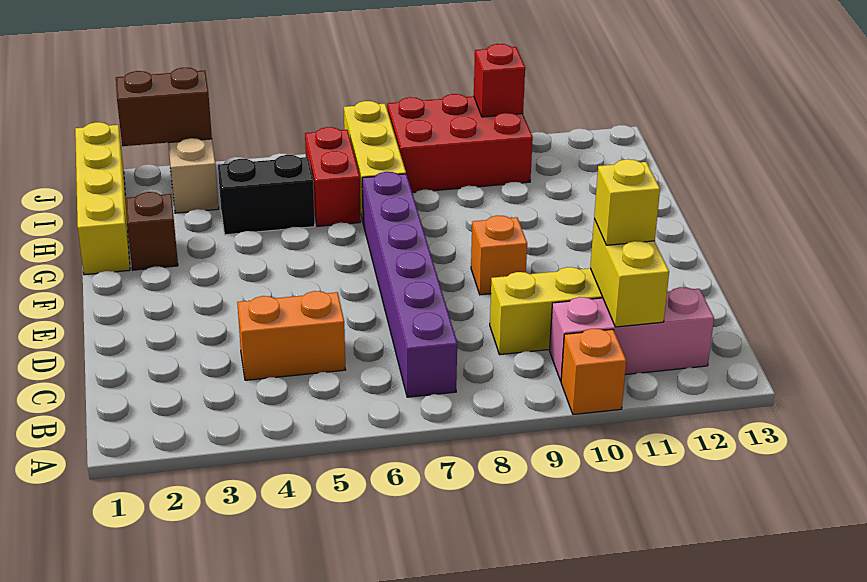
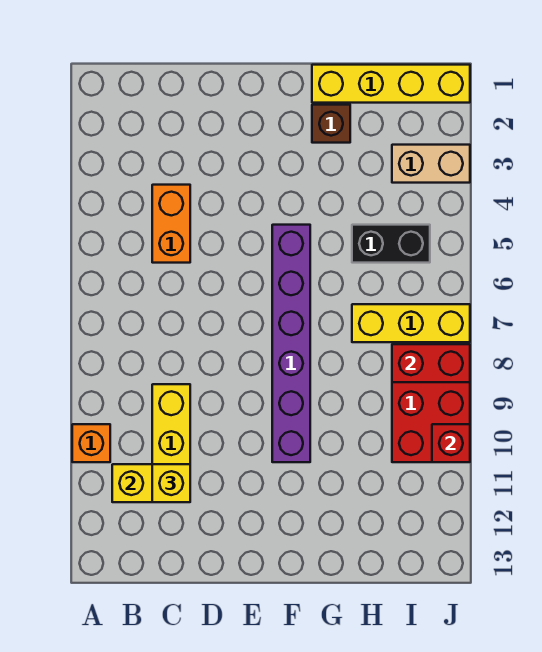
purple brick B7:G7 level 1 -> purple brick F5:F10 level 1
pink brick B10:B12 level 1 -> none
orange brick E9 level 1 -> none
black brick H4:H5 level 1 -> black brick H5:I5 level 1
red brick H6:I6 level 1 -> red brick I8:J8 level 2
brown brick J2:J3 level 2 -> none

